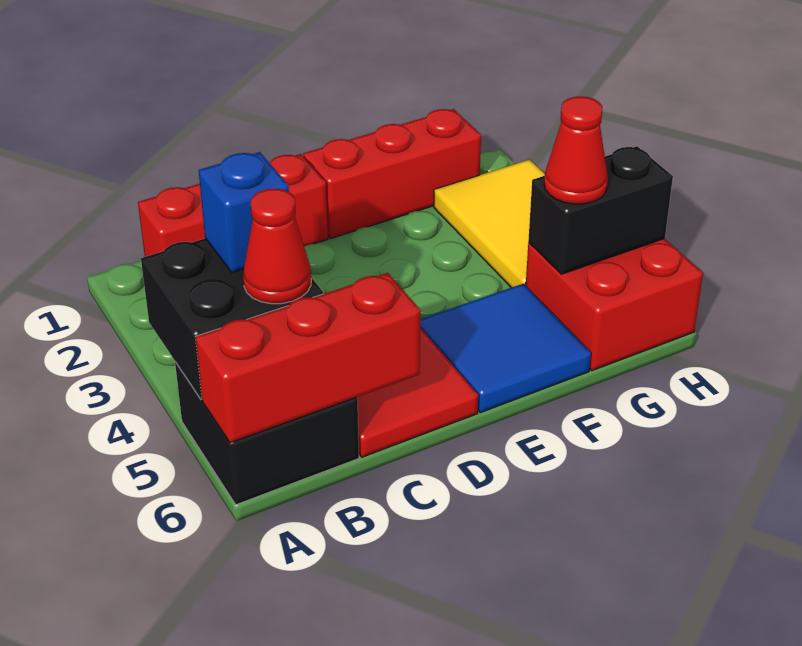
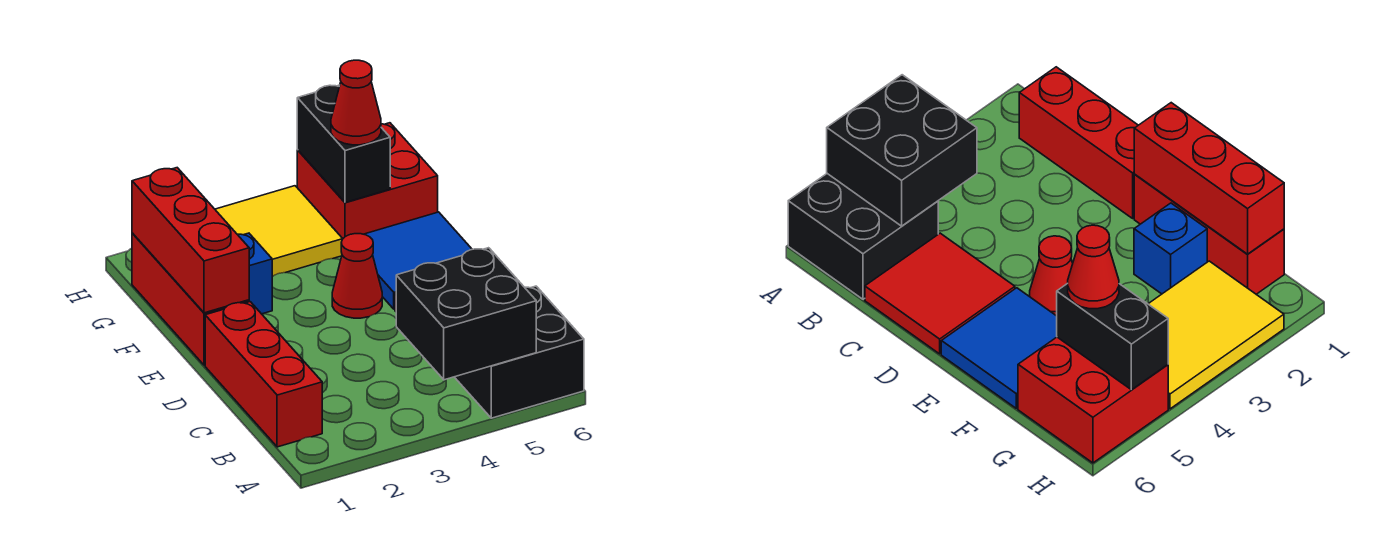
red brick A6:C6 level 2 -> red brick E1:G1 level 2
blue brick B4 level 3 -> blue brick F2 level 1
red cone B5 level 3 -> red cone E4 level 1

